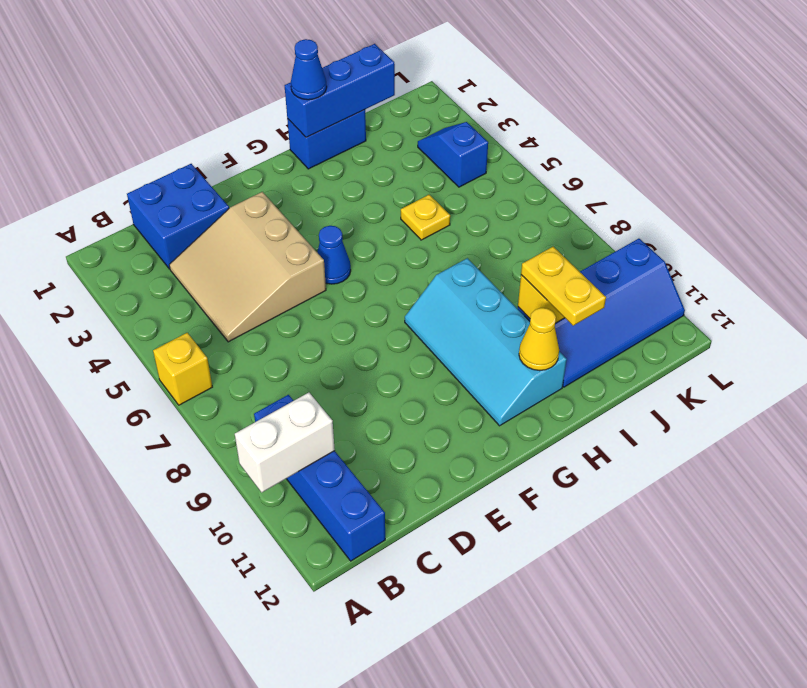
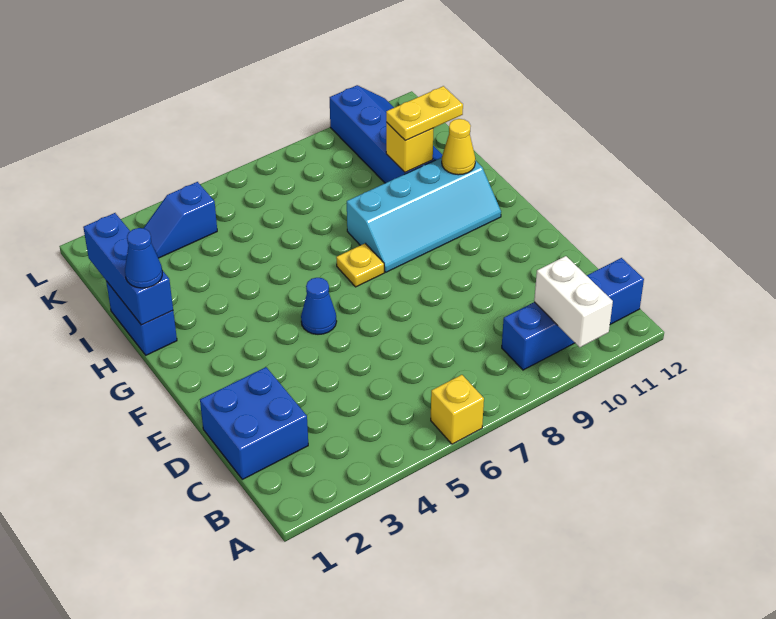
tan slope C3:E5 level 1 top E -> none
yellow plate I5 level 1 -> yellow plate G7 level 1

